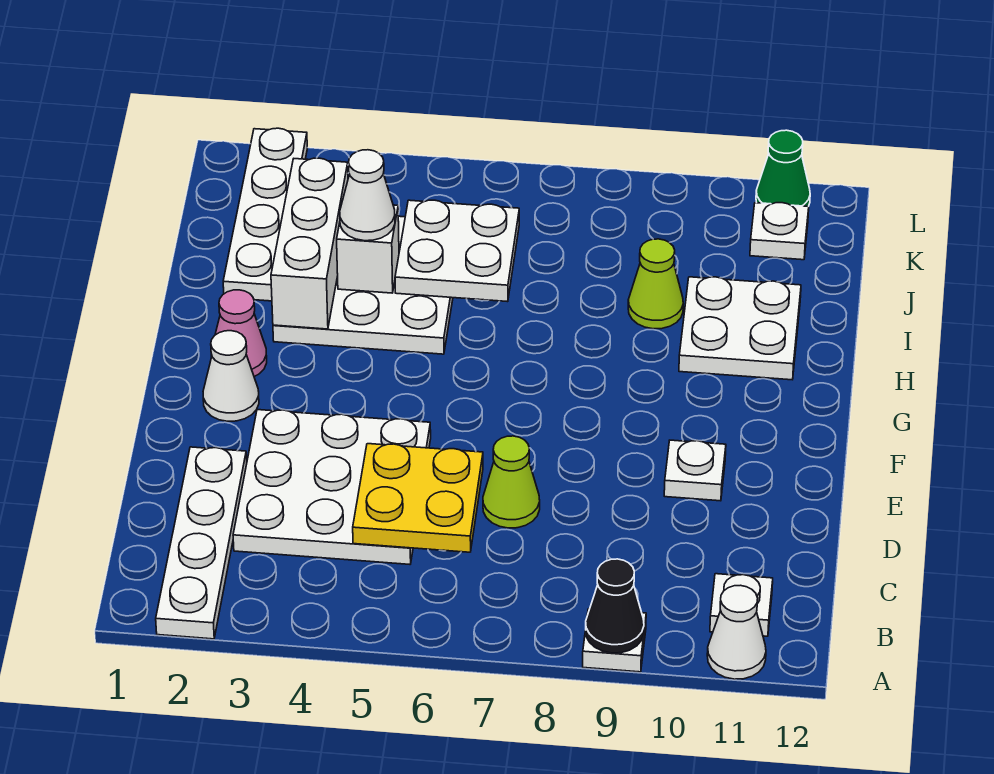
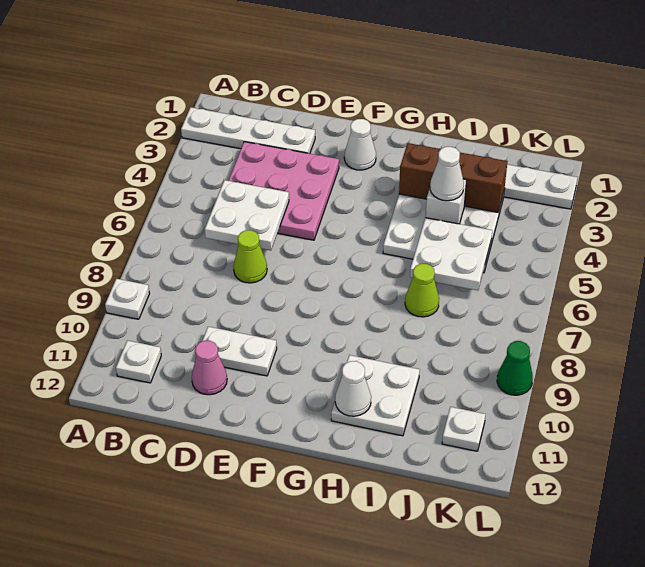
black cone A9 level 2 -> none
white cone A11 level 1 -> white cone H11 level 2
white plate C3:E5 level 1 -> pink plate C3:E5 level 1
yellow plate C5:D6 level 2 -> white plate C5:D6 level 2
white plate E10 level 1 -> white plate D10:E10 level 1
pink cone G2 level 1 -> pink cone D11 level 1
white brick H3:J3 level 2 -> brown brick H3:J3 level 2
lime cone I9 level 1 -> lime cone I7 level 1
green cone L11 level 1 -> green cone L9 level 1

